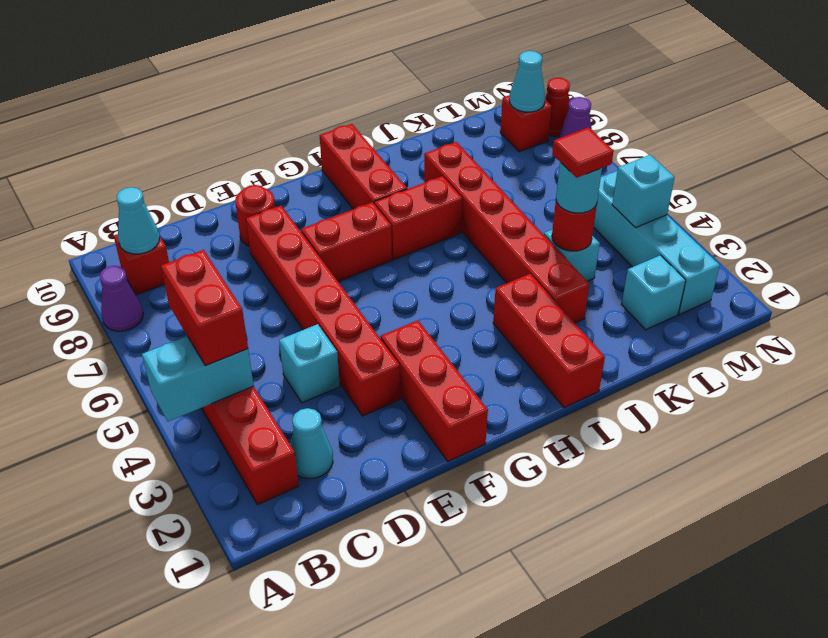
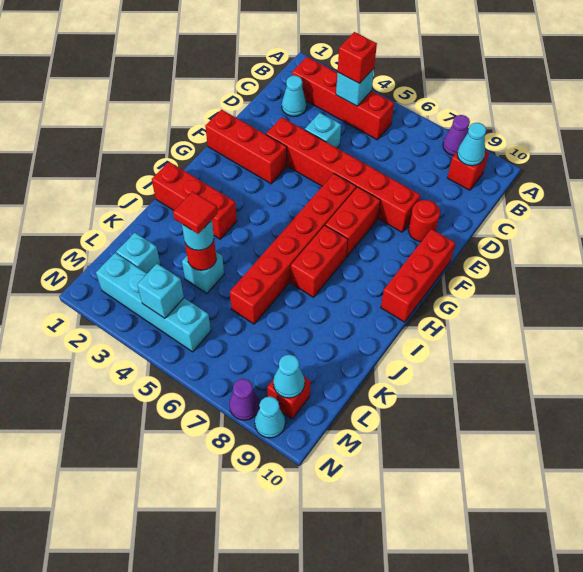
cyan brick A4:B4 level 2 -> cyan brick B4 level 2
red brick B4:B5 level 3 -> red brick B4 level 3
red brick H8:H10 level 1 -> red brick F10:H10 level 1
red brick J3:J8 level 1 -> red brick F6:K6 level 1
red cone N9 level 1 -> cyan cone N9 level 1

